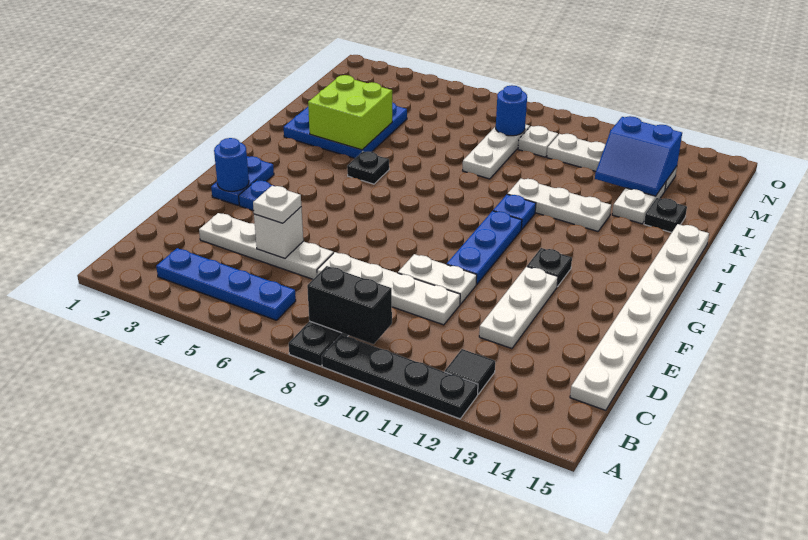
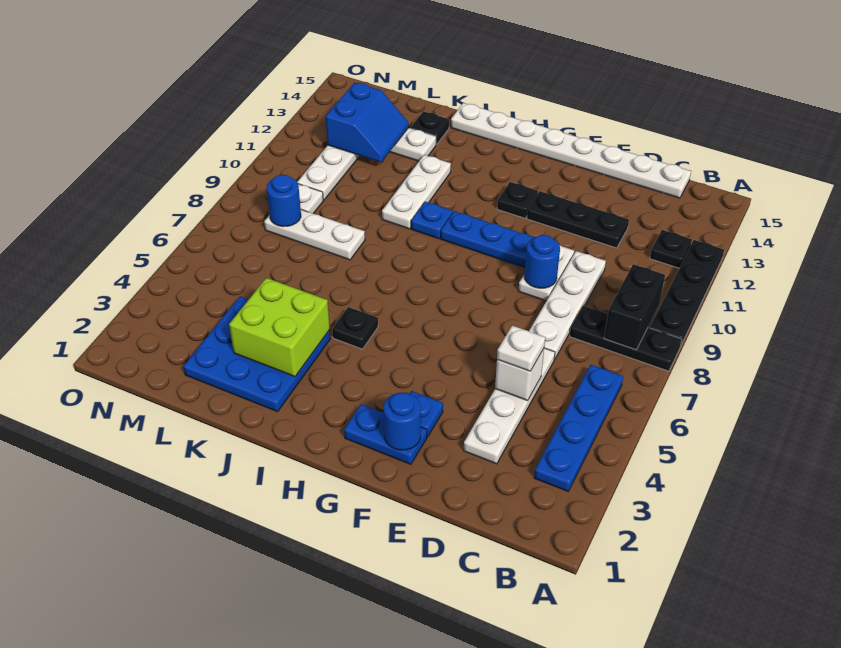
black tile B12 level 1 -> black plate B12 level 1
white plate D12:F12 level 1 -> black plate D12:F12 level 1
none -> blue round brick E9 level 2

